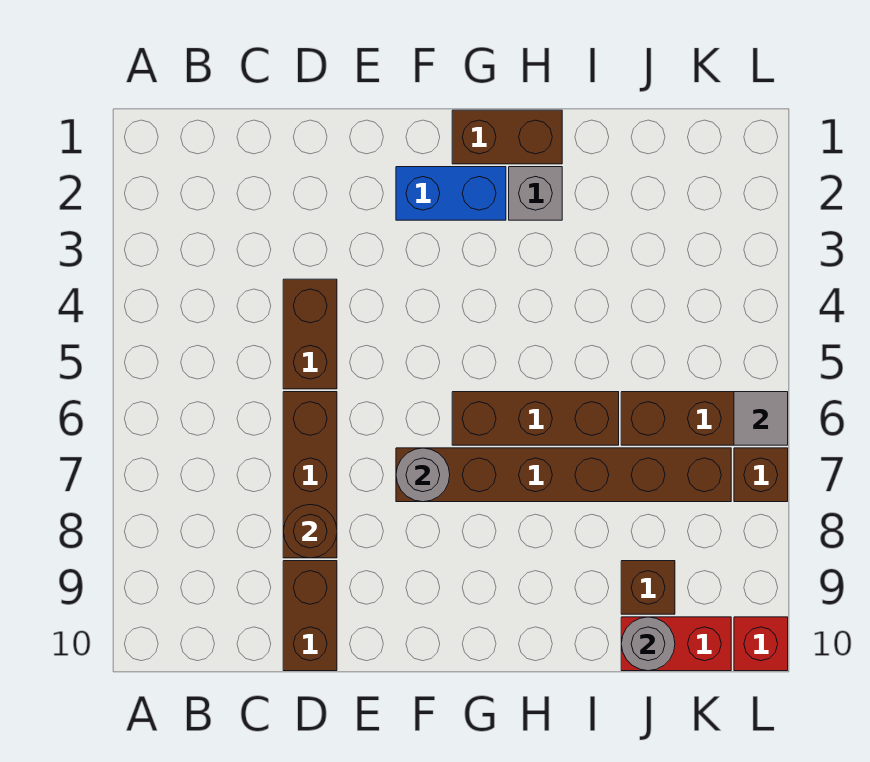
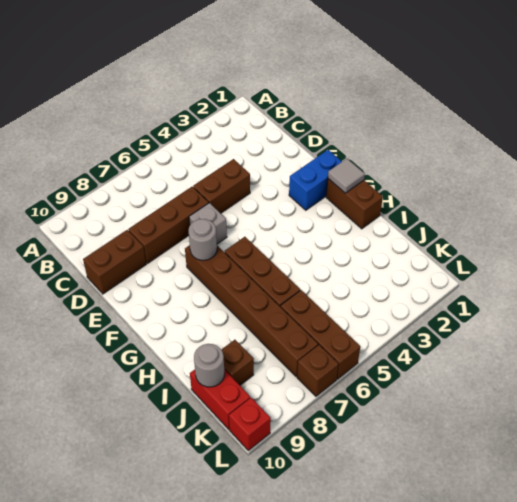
brown round brick D8 level 2 -> none
blue brick F2:G2 level 1 -> blue brick F1:F2 level 1
grey brick H2 level 1 -> grey brick E6 level 1
grey tile L6 level 2 -> grey tile G1 level 2

